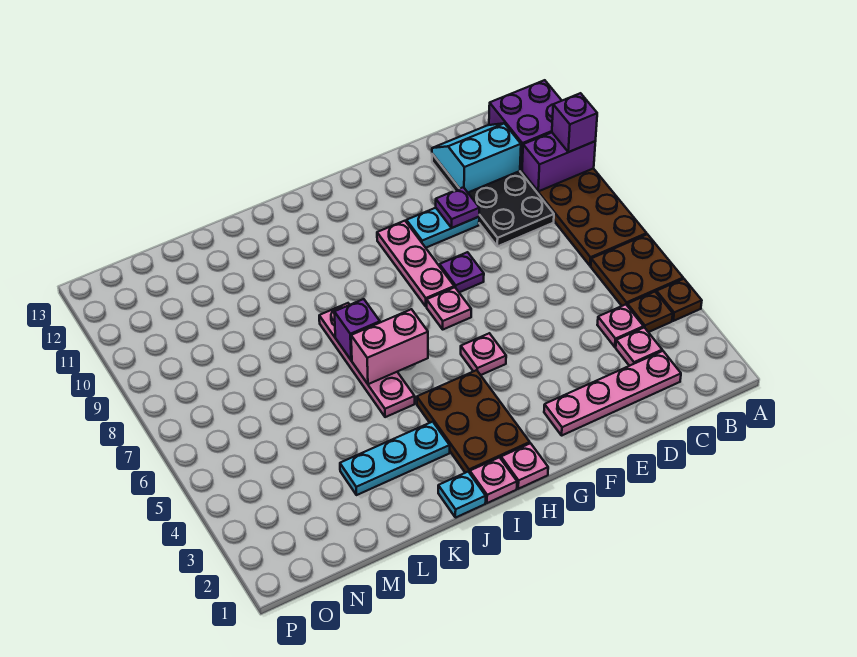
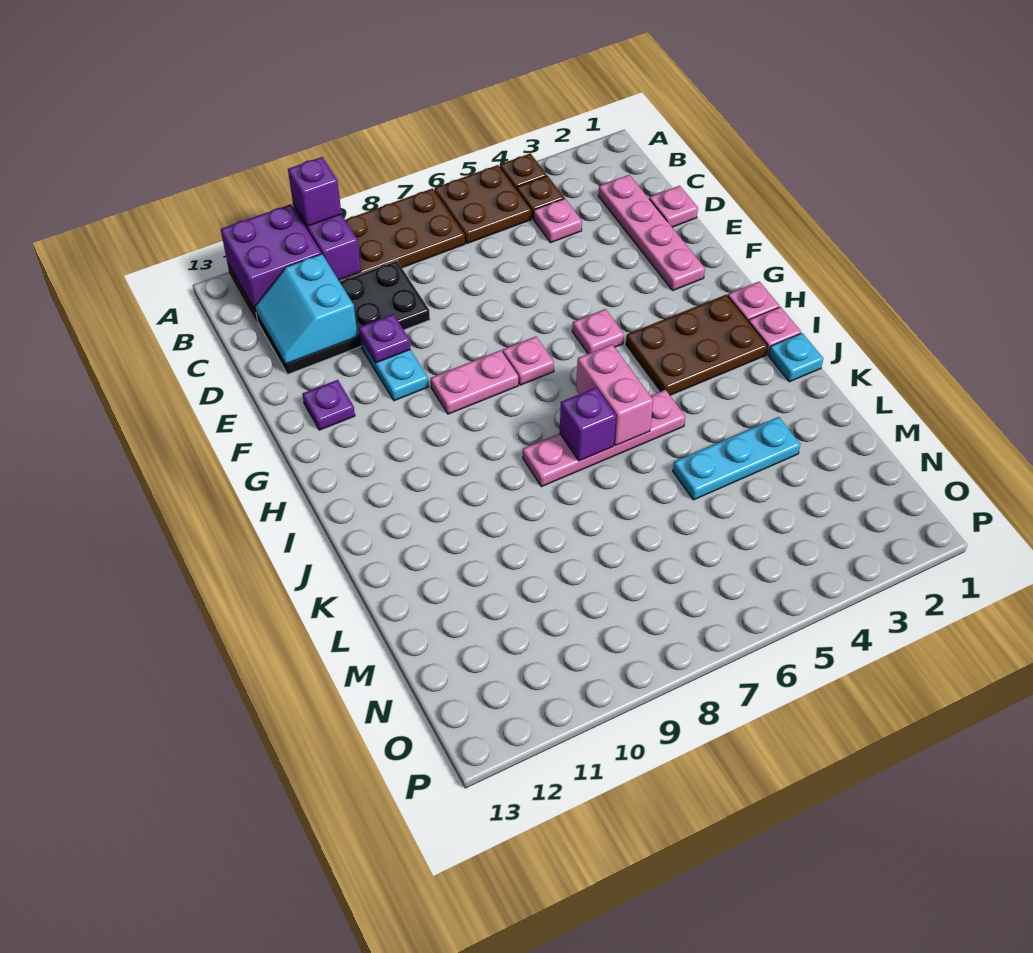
pink plate C3 level 1 -> pink plate D1 level 1
purple plate F8 level 1 -> purple plate F12 level 1
pink plate G8:G10 level 1 -> pink plate G8:G9 level 1
cyan plate J3:L3 level 1 -> cyan plate L3:L5 level 1

